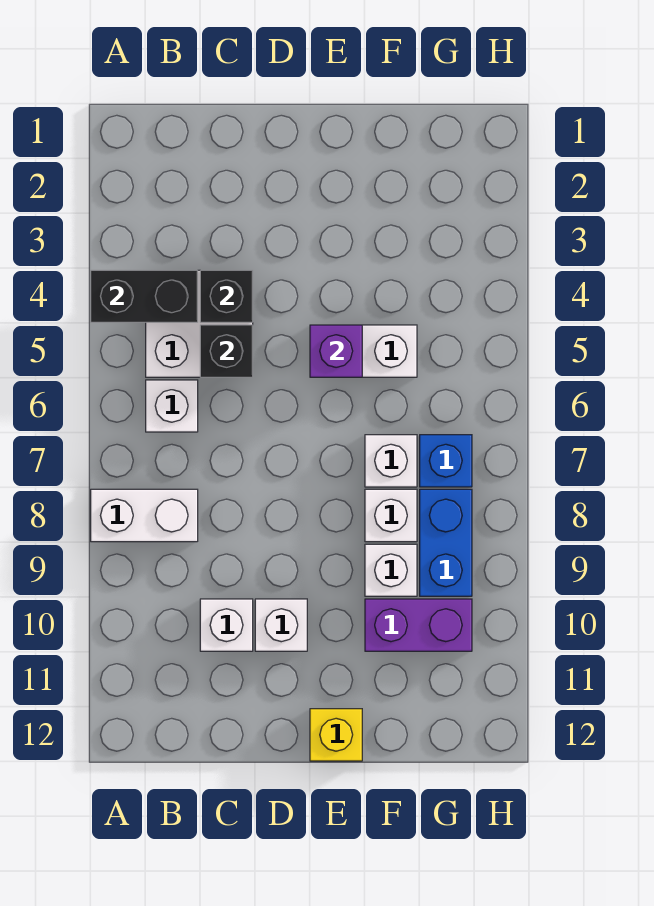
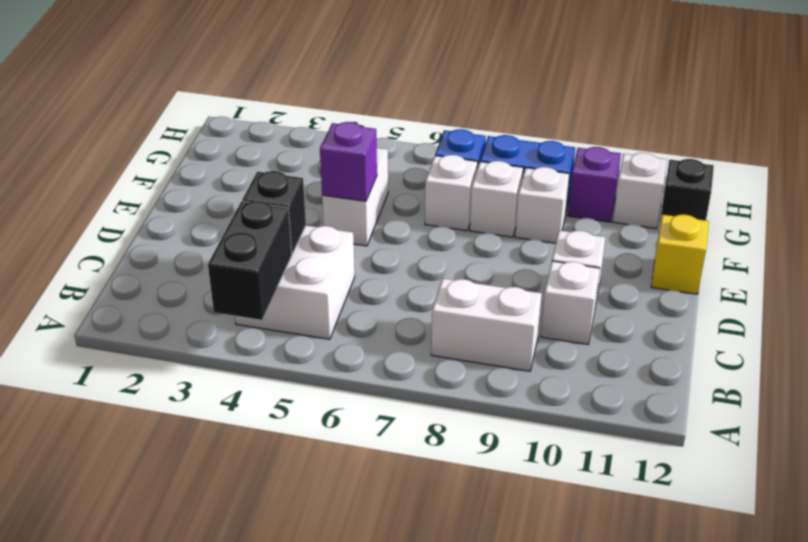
white brick A8:B8 level 1 -> white brick B8:B9 level 1
white brick B6 level 1 -> white brick G11 level 1
black brick C5 level 2 -> black brick G12 level 1
purple brick F10:G10 level 1 -> purple brick G10 level 1

